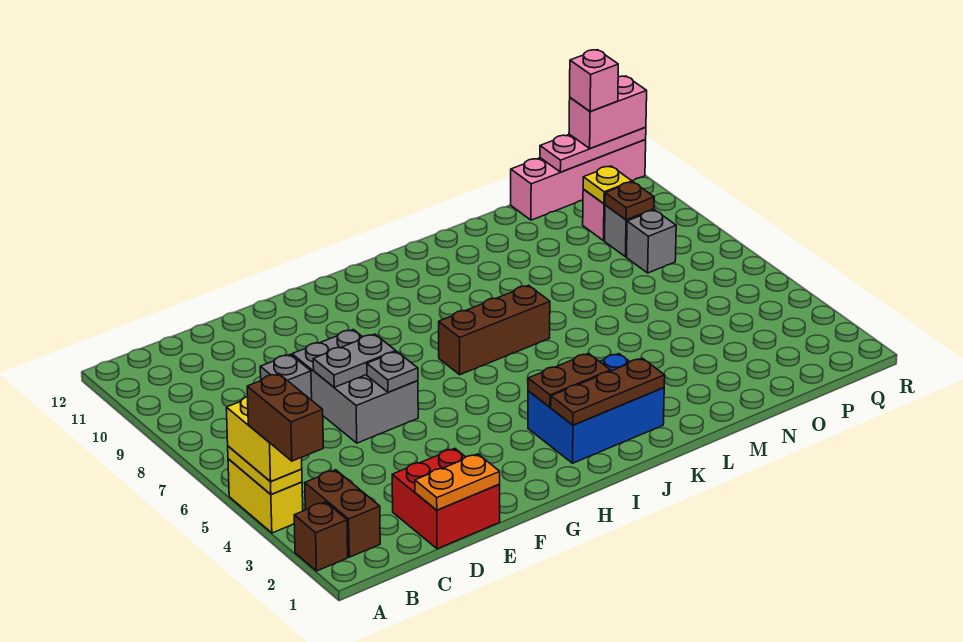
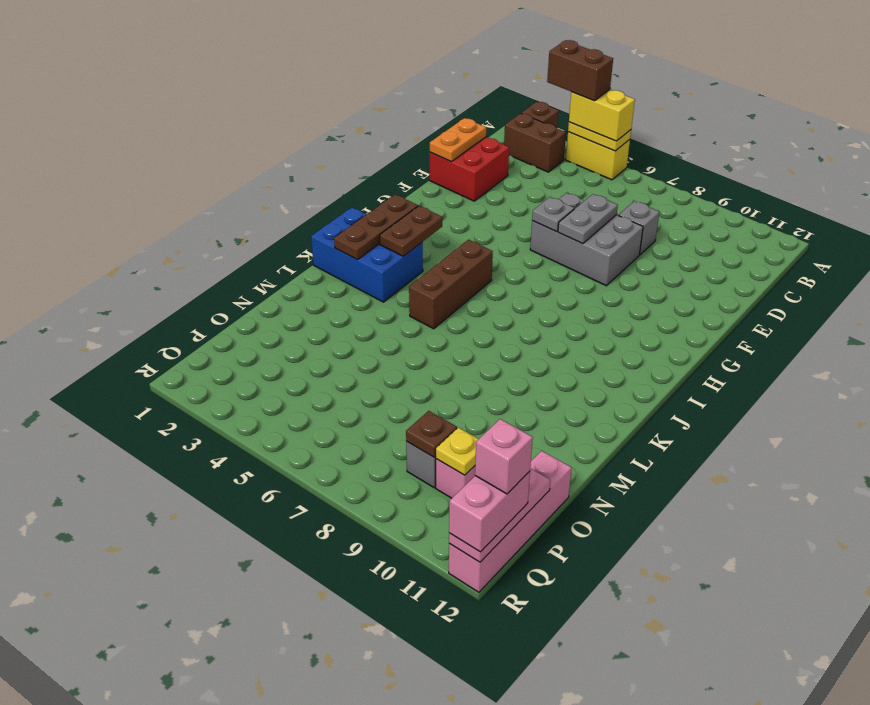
blue brick I2:K3 level 1 -> blue brick J1:K3 level 1
brown brick I7:K7 level 1 -> brown brick I5:K5 level 1
grey brick P8 level 1 -> none

